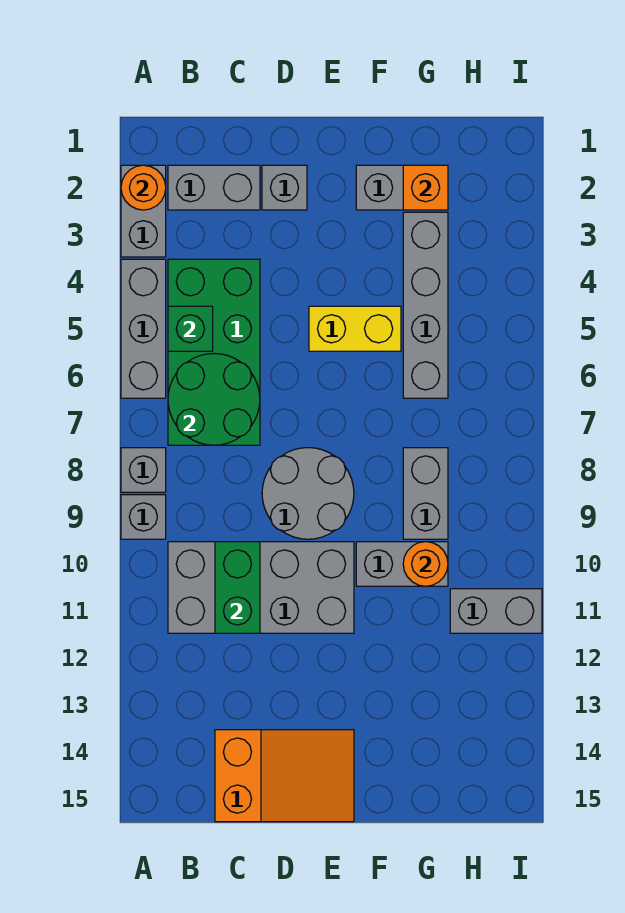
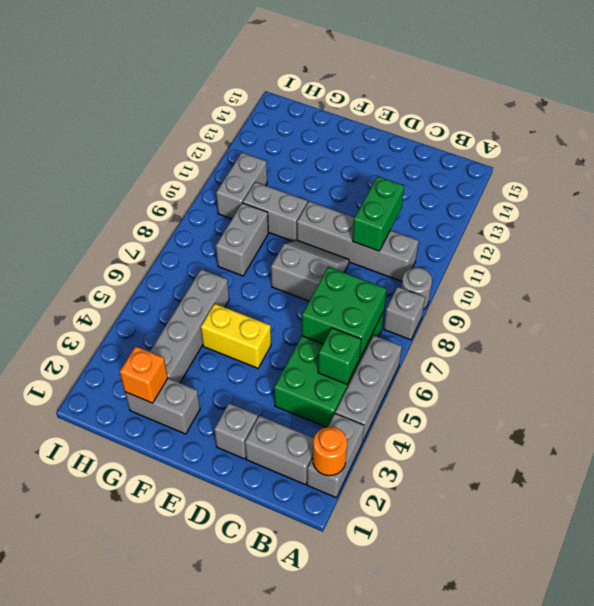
grey brick A9 level 1 -> grey round brick A9 level 1
green round brick B6:C7 level 2 -> green brick B6:C7 level 2
grey brick B10:E11 level 1 -> grey brick B10:E10 level 1
orange slope C14:E15 level 1 top C -> none
grey round brick D8:E9 level 1 -> grey slope D8:E9 level 1 top 8
orange round brick G10 level 2 -> none
grey brick H11:I11 level 1 -> grey brick H10:H11 level 1

